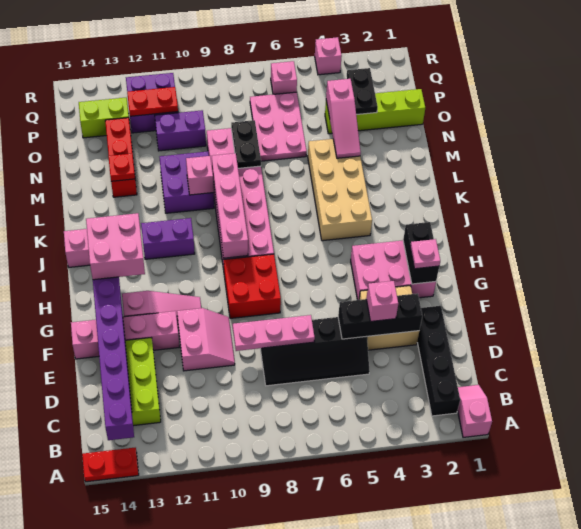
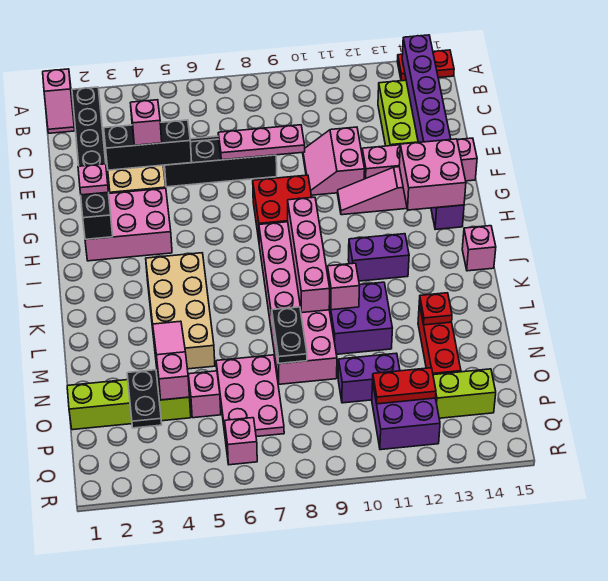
pink brick R4 level 1 -> pink brick O5 level 1

